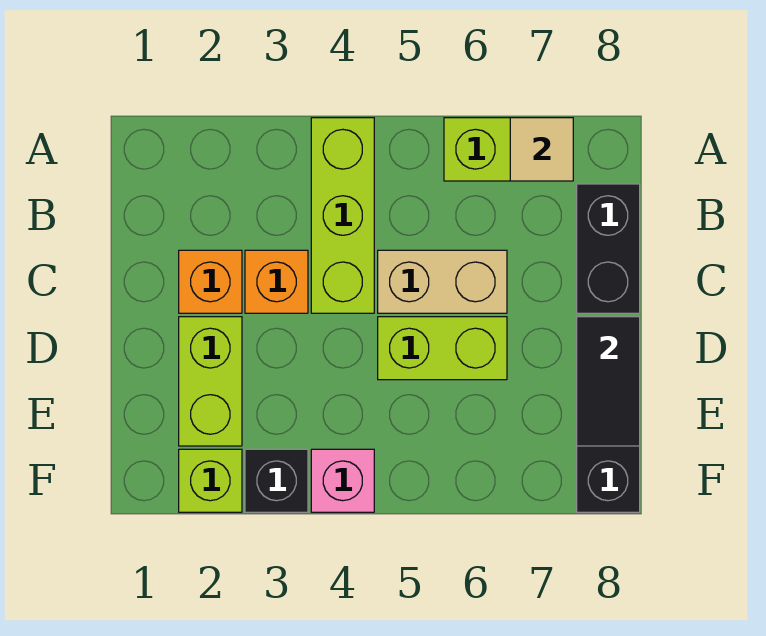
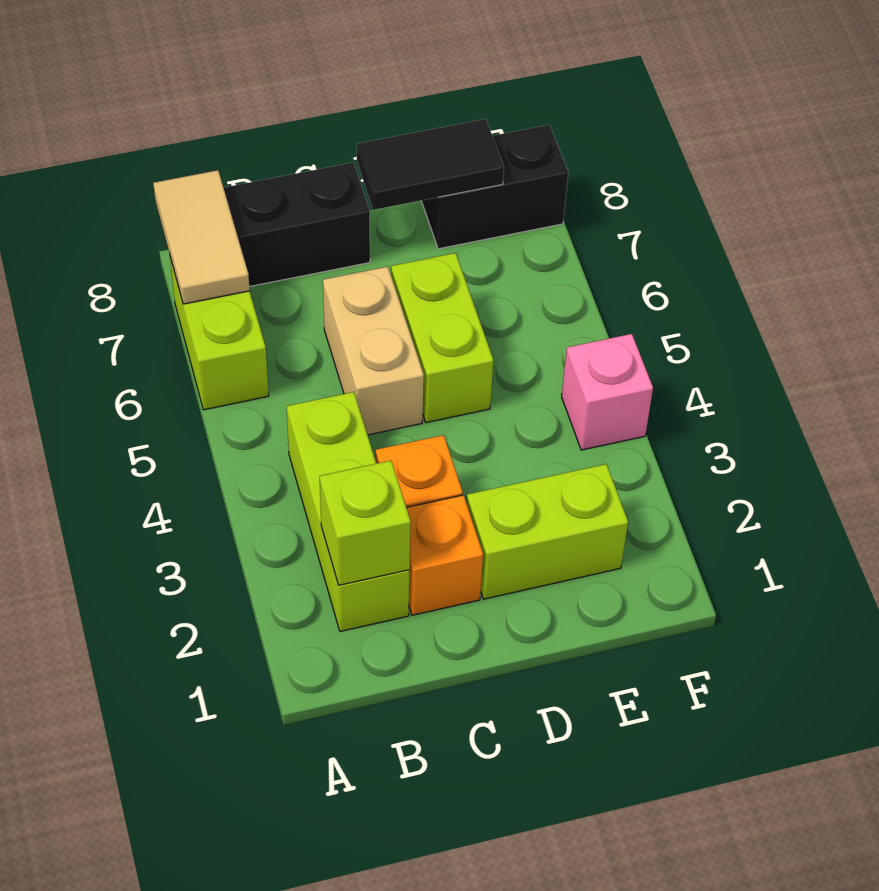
lime brick A4:C4 level 1 -> lime brick B2:B4 level 1
tan tile A7 level 2 -> tan tile A7:A8 level 2
lime brick F2 level 1 -> lime brick B2 level 2
black brick F3 level 1 -> none

